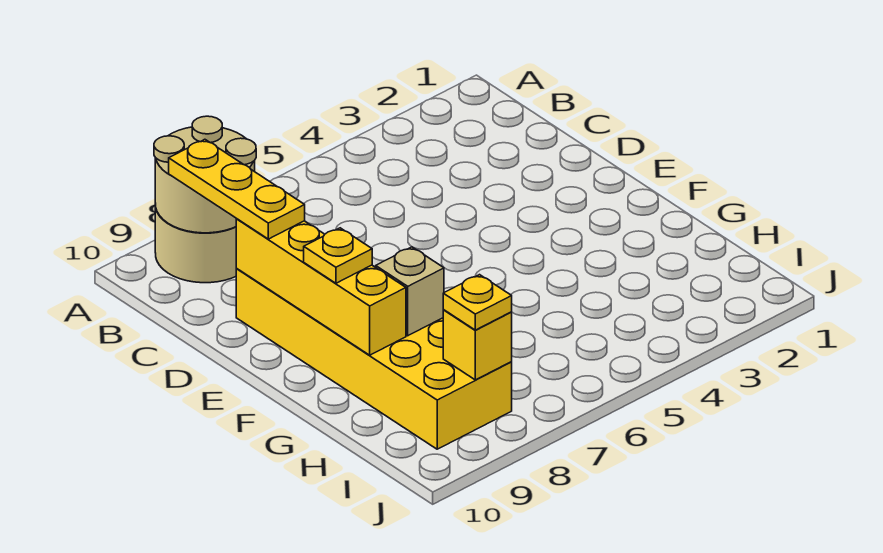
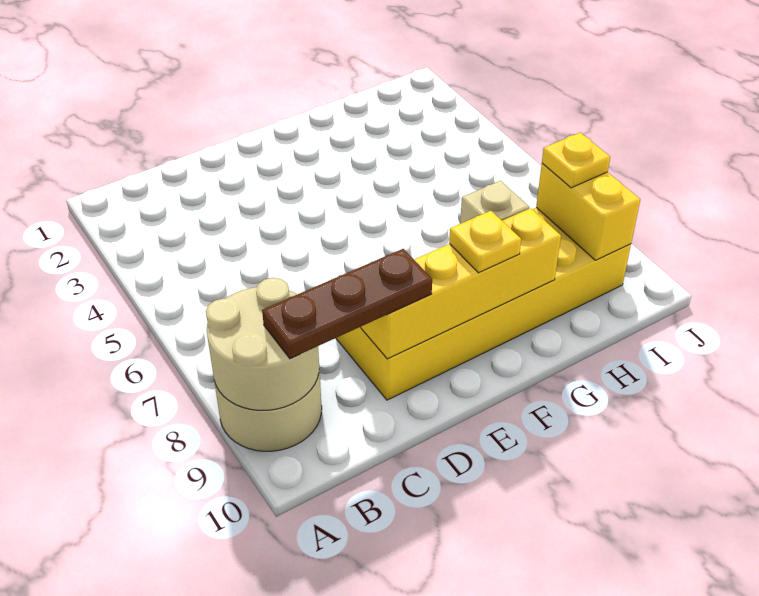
yellow plate B9:D9 level 3 -> brown plate B9:D9 level 3
yellow brick I8 level 2 -> yellow brick I8:I9 level 2

